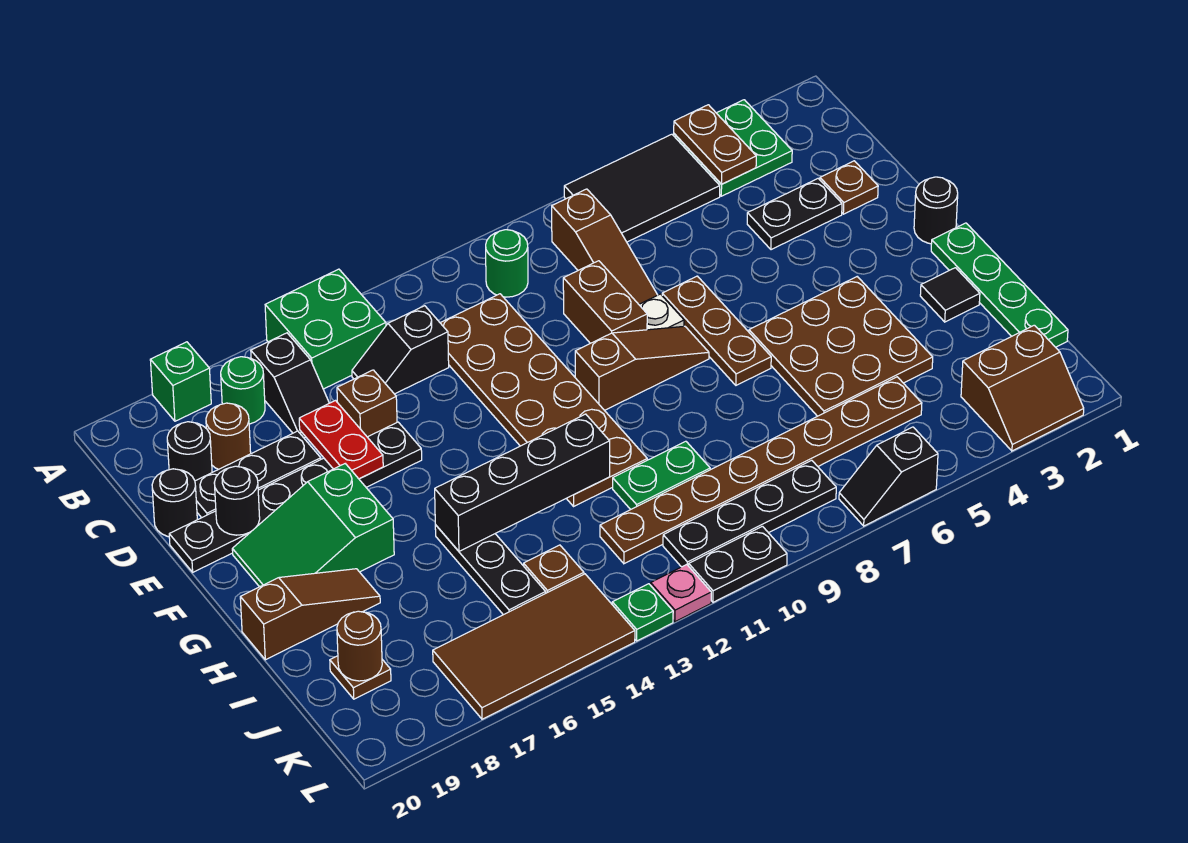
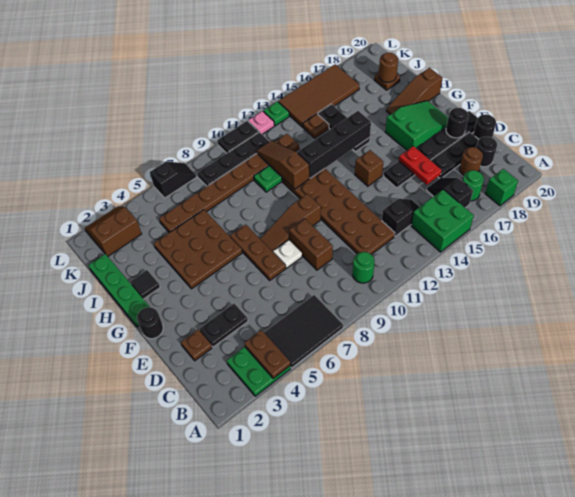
brown slope B8:D8 level 1 top B -> brown slope H11:J11 level 2 top H
brown brick D15 level 1 -> brown brick F14 level 1

